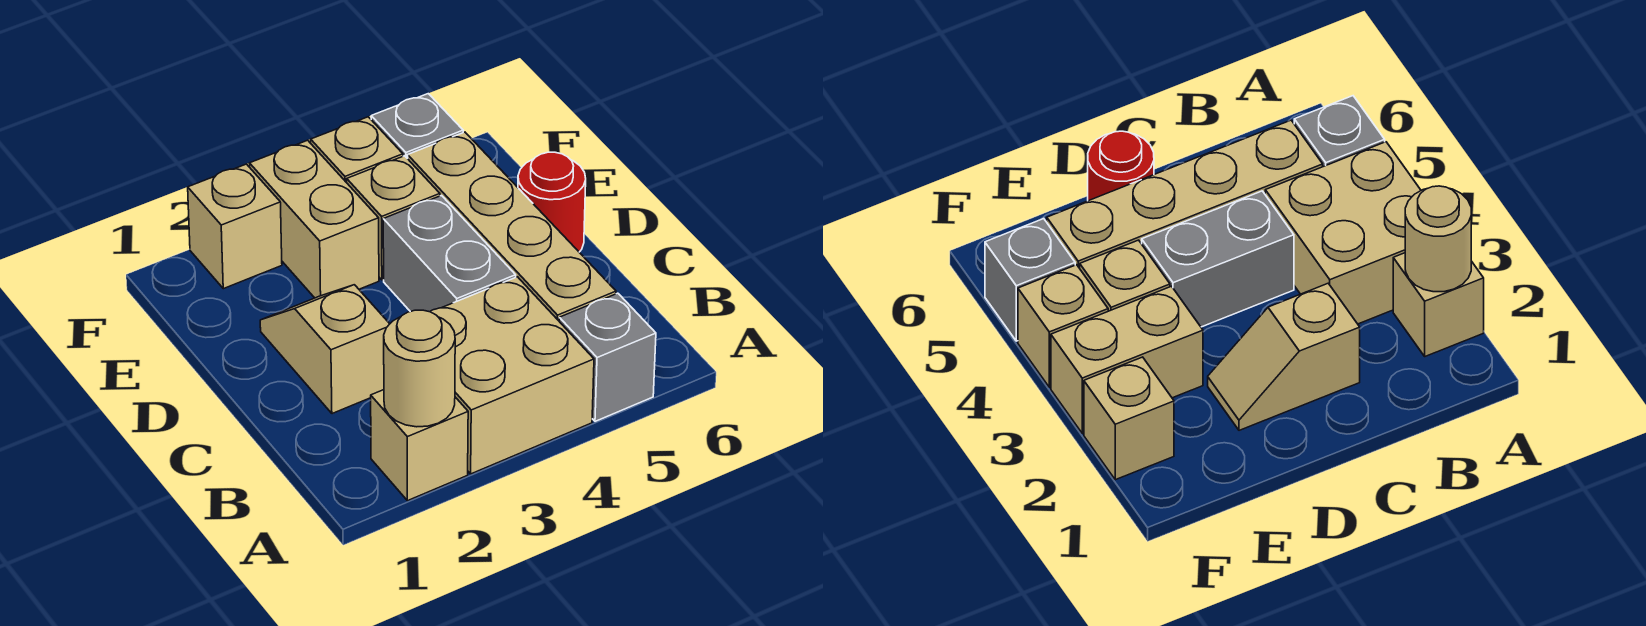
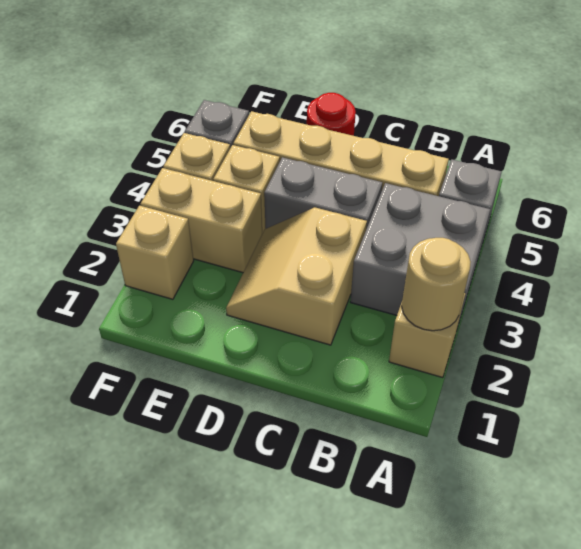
tan brick A3:B4 level 1 -> grey brick A3:B4 level 1
tan slope C2:D2 level 1 top C -> tan slope C2:D3 level 1 top C

